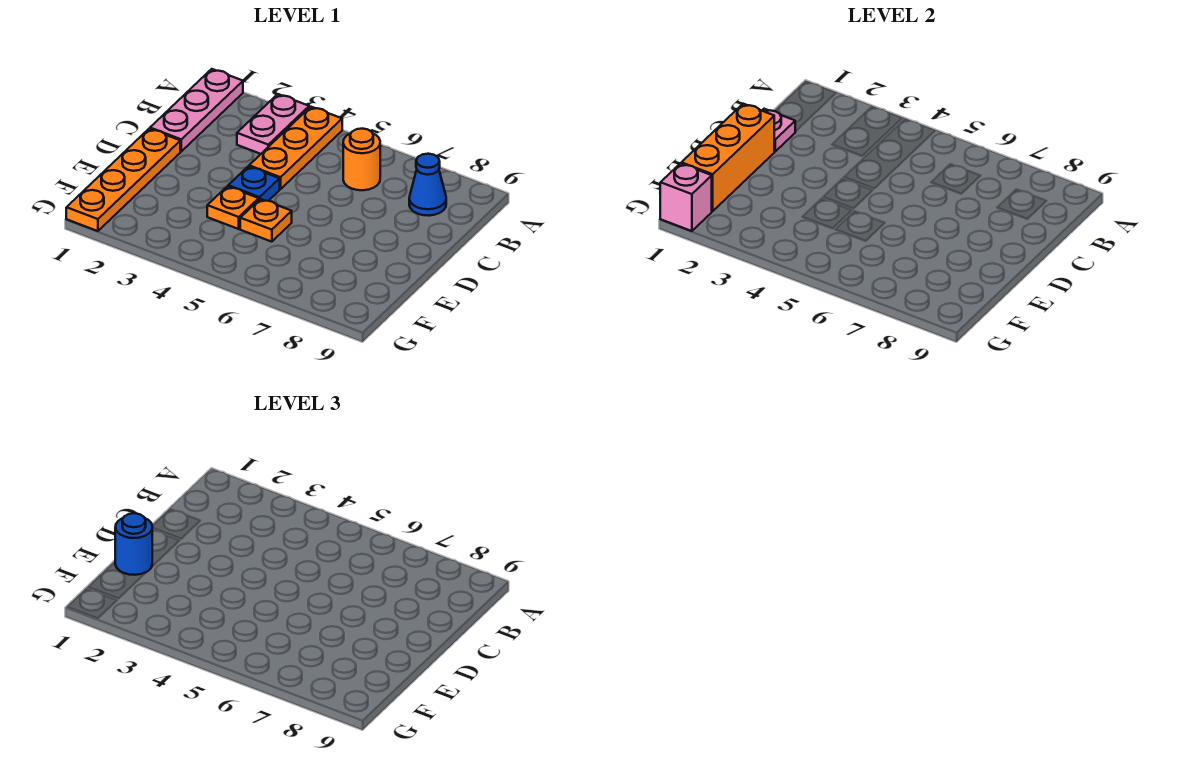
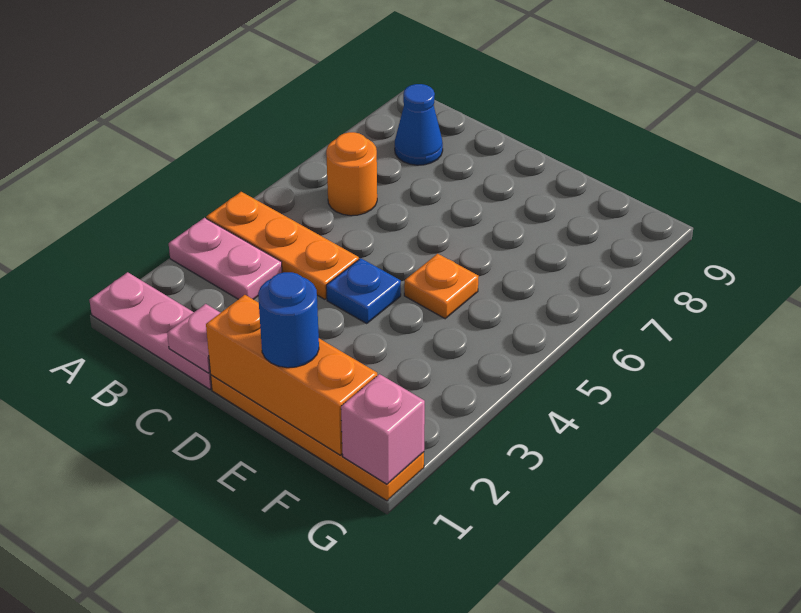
orange plate E4 level 1 -> none

